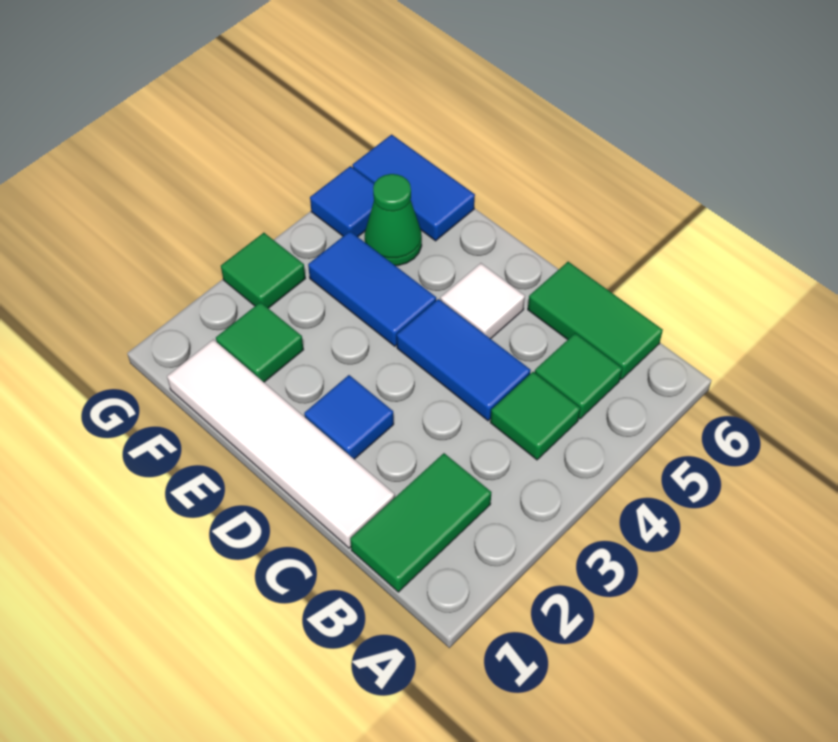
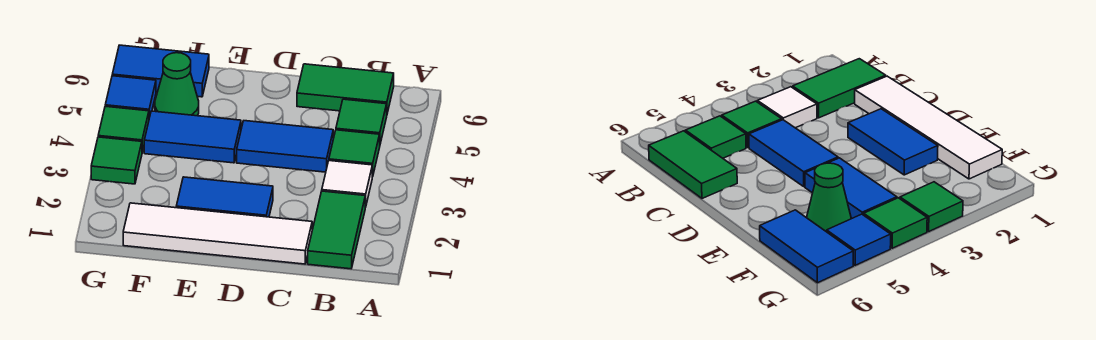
blue tile D2 level 1 -> blue tile D2:E2 level 1
white tile D5 level 1 -> white tile B3 level 1
green tile F2 level 1 -> green tile G4 level 1

